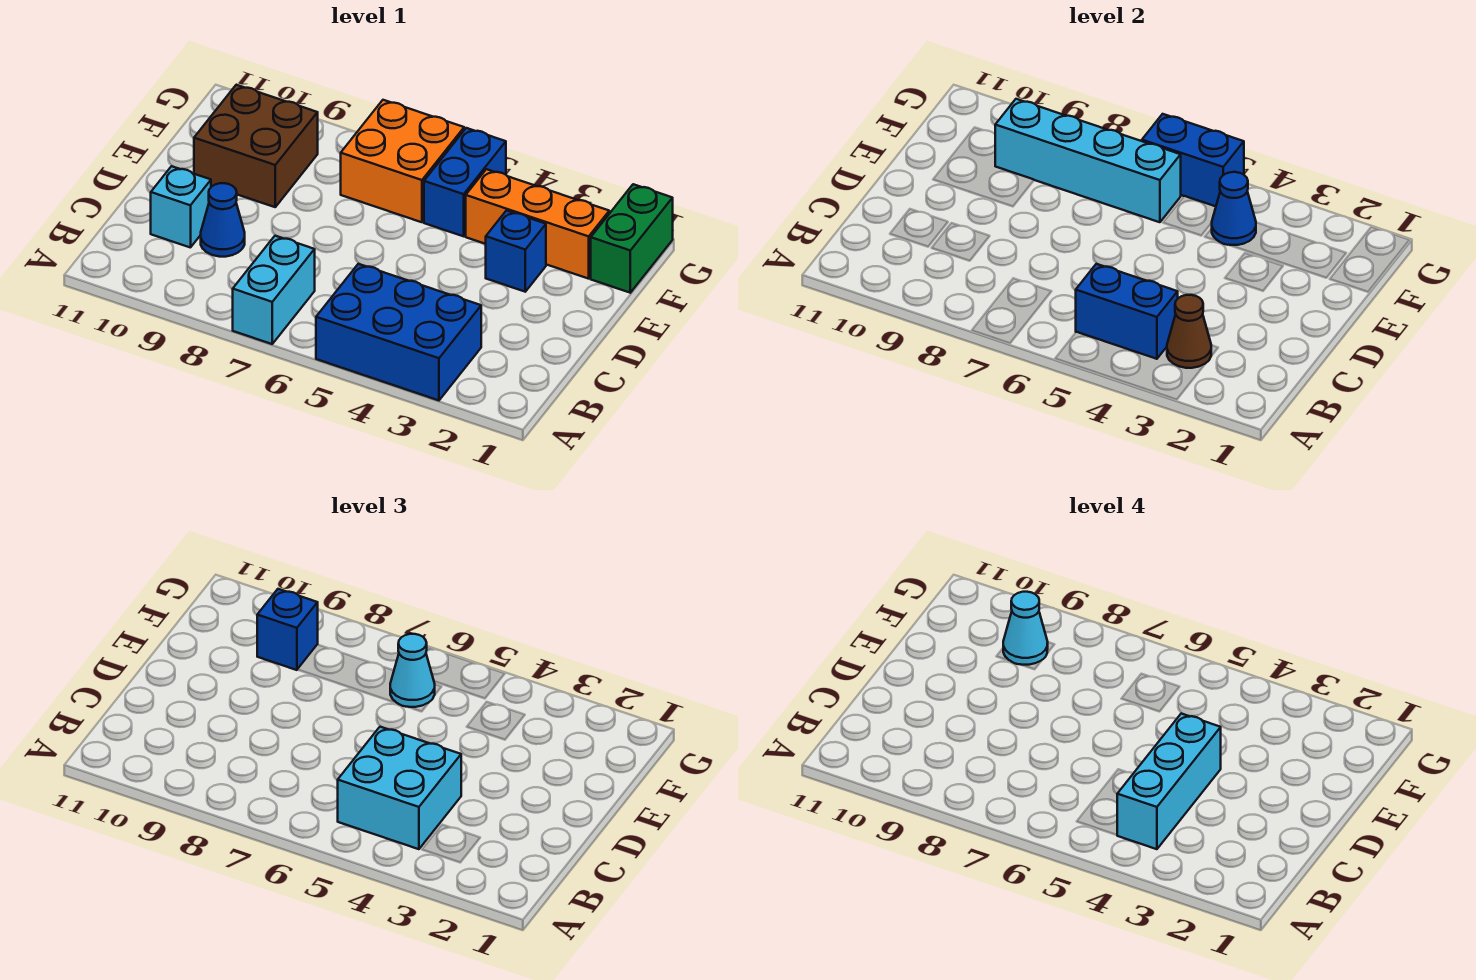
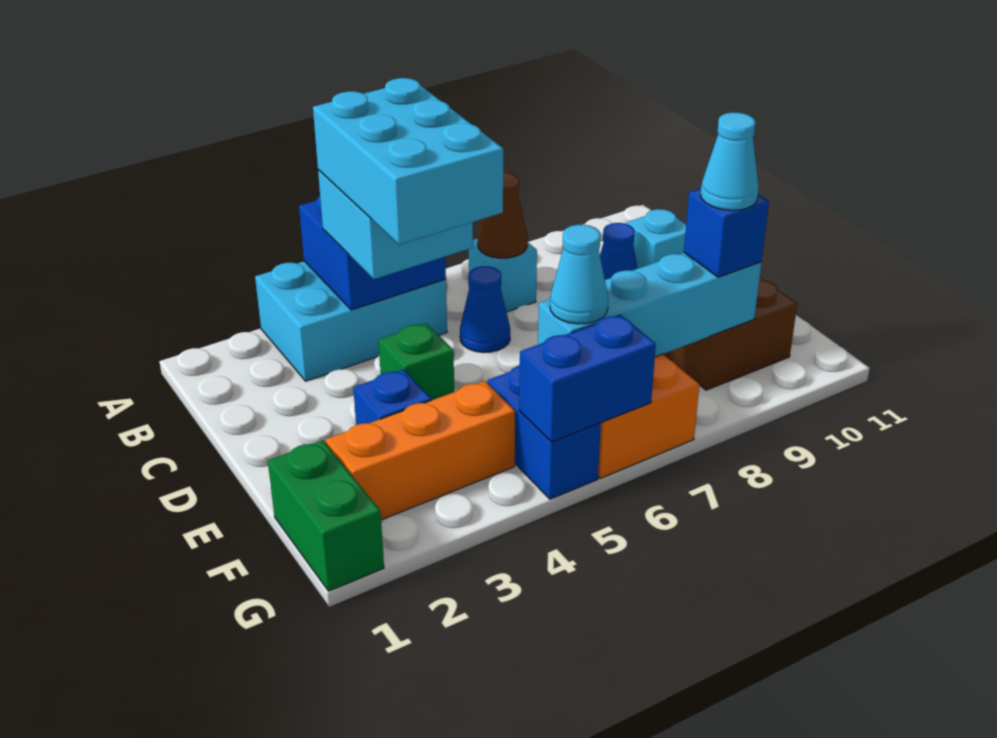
blue brick A3:B5 level 1 -> cyan brick A3:B5 level 1
cyan brick A7:B7 level 1 -> cyan brick B7 level 1
brown cone B3 level 2 -> brown cone B7 level 2
blue brick B4:B5 level 2 -> blue brick A4:B5 level 2
cyan brick B4:D4 level 4 -> cyan brick B4:D5 level 4
none -> green brick D4 level 1
blue cone F4 level 2 -> blue cone C6 level 1

